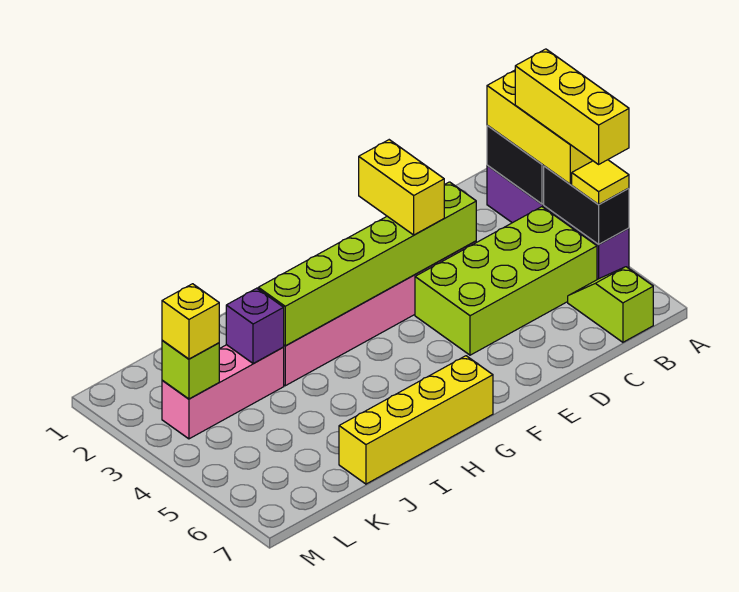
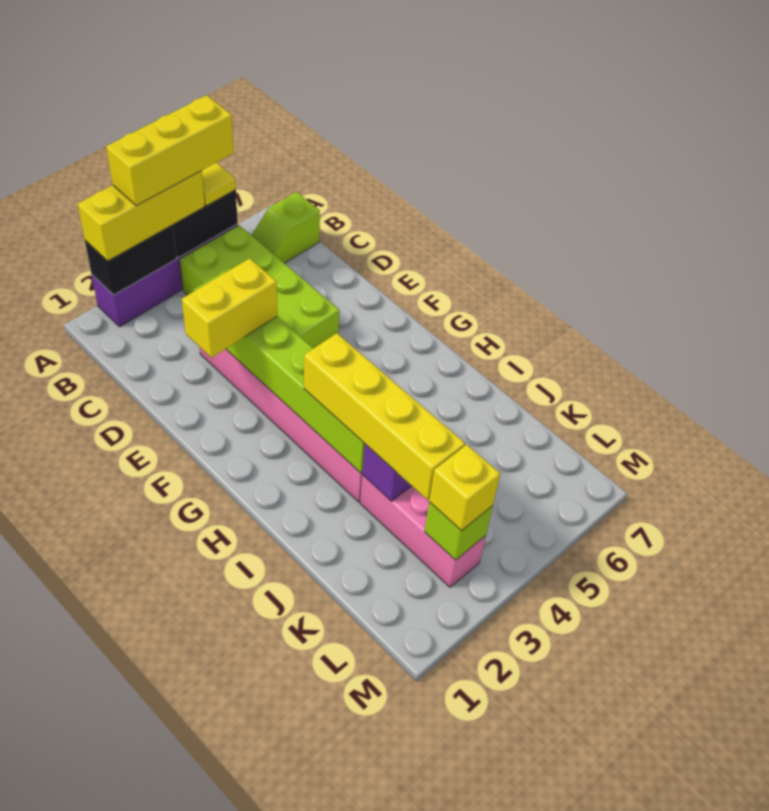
yellow brick G7:J7 level 1 -> yellow brick H3:K3 level 3

